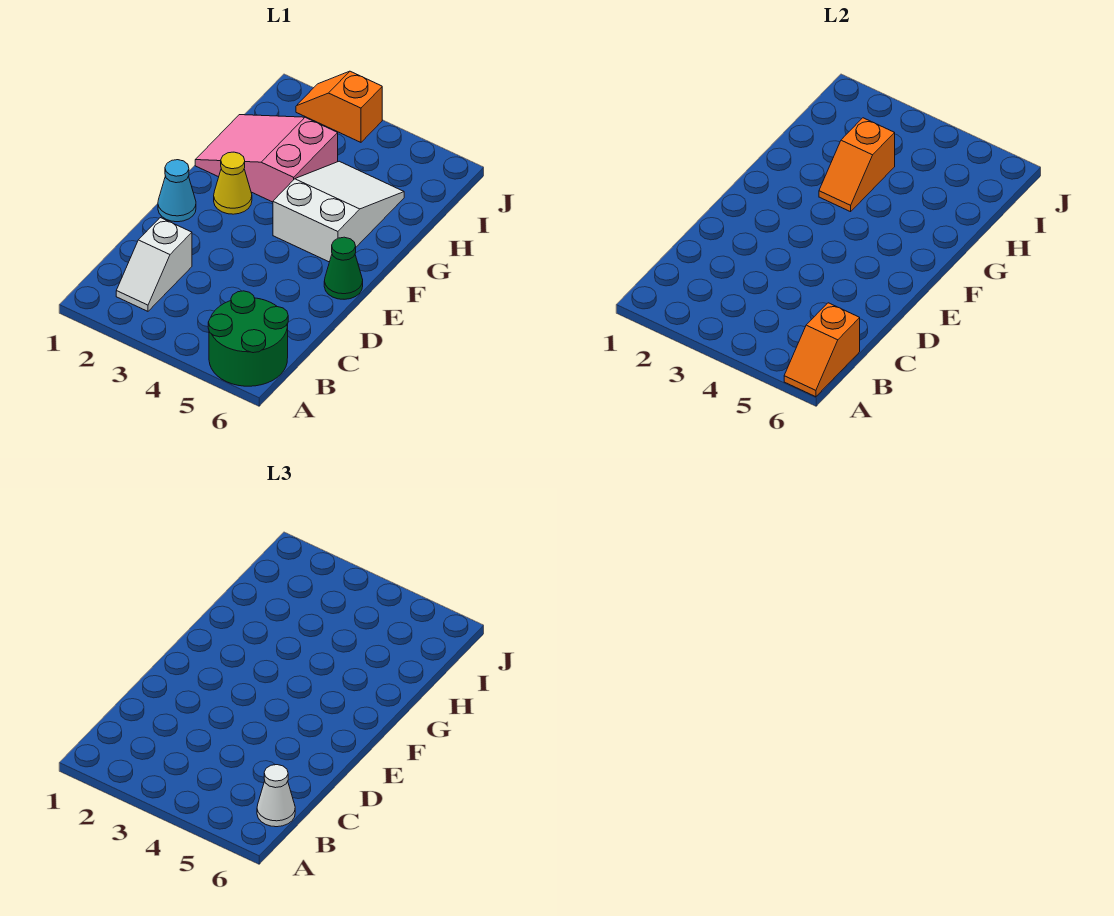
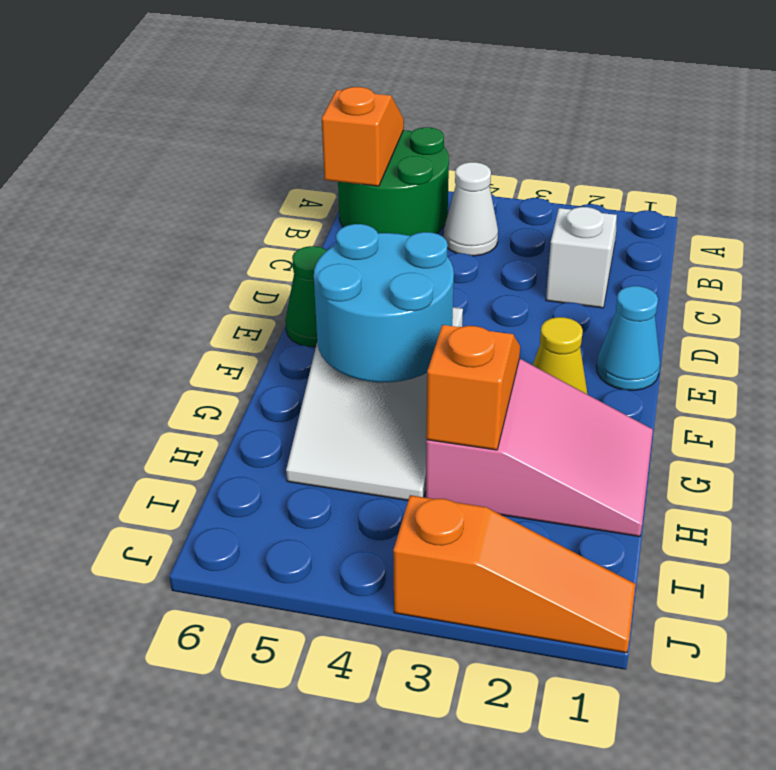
white cone B6 level 3 -> white cone B4 level 1
none -> cyan round brick F4:G5 level 2
orange slope J2:J3 level 1 top 3 -> orange slope J1:J3 level 1 top 3

